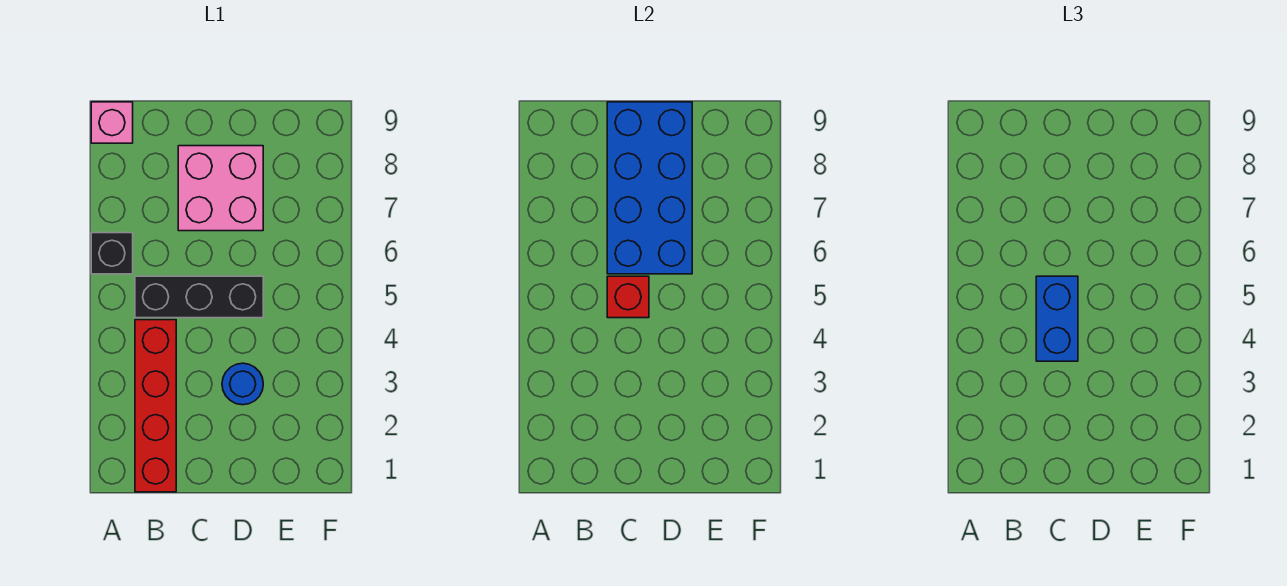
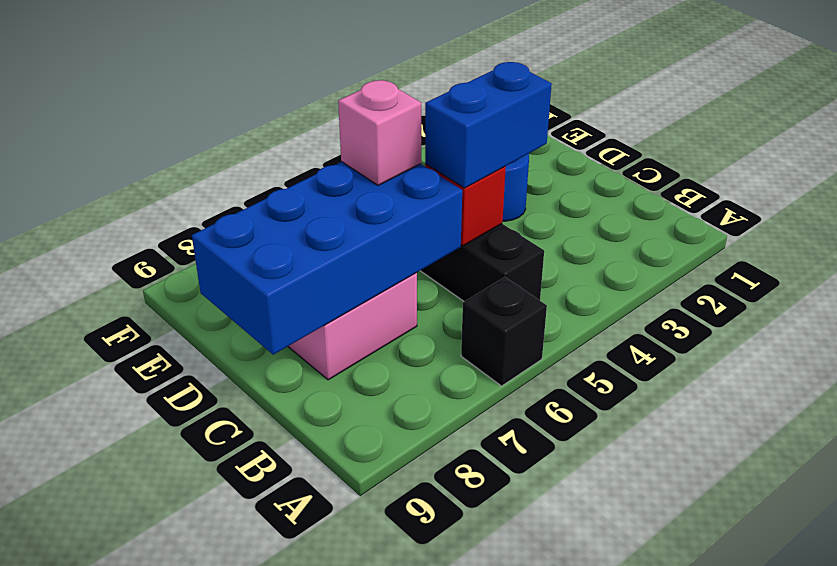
pink brick A9 level 1 -> pink brick D6 level 3
red brick B1:B4 level 1 -> none

